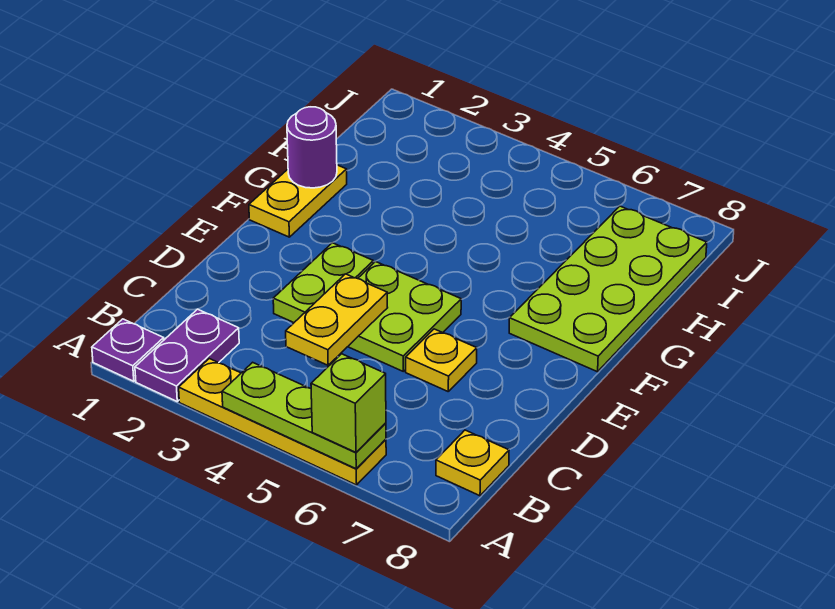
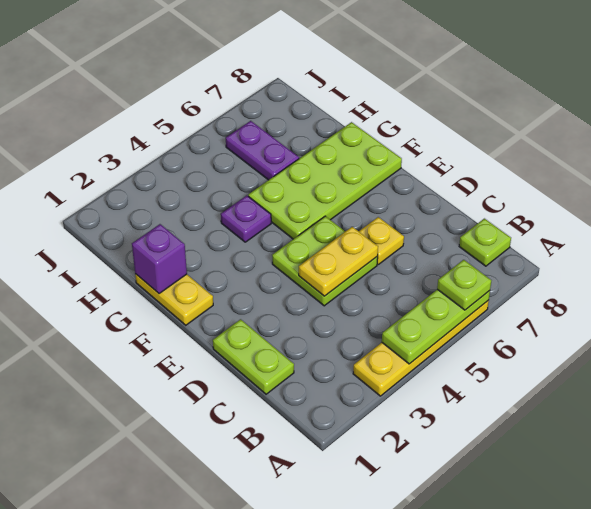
purple plate A1 level 1 -> purple plate G4 level 1
purple plate A2:B2 level 1 -> purple plate H6:I6 level 1
lime brick A6 level 3 -> lime plate A6 level 3
yellow plate B8 level 1 -> lime plate B8 level 1
yellow plate C4:D4 level 2 -> yellow plate D4:D5 level 2
lime plate D3:E3 level 1 -> lime plate C1:D1 level 1
lime plate F7:I8 level 1 -> lime plate F5:G8 level 1
purple round brick G1 level 2 -> purple brick G1 level 2

